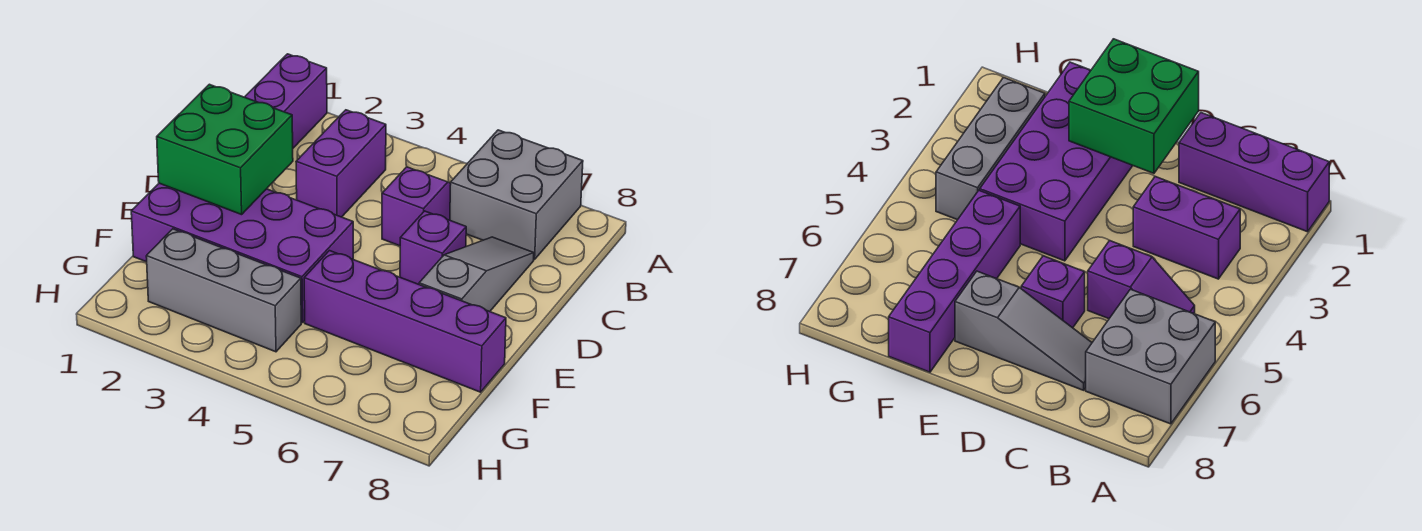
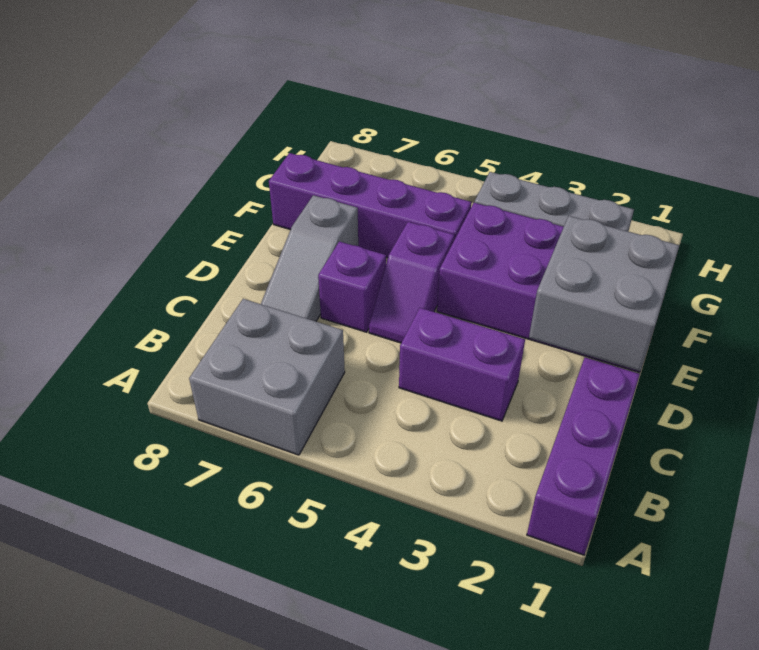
purple brick B3:C3 level 1 -> purple brick C3:C4 level 1
purple slope B5:C5 level 1 top C -> purple slope D5:E5 level 1 top E
green brick D1:E2 level 2 -> grey brick D1:E2 level 2

